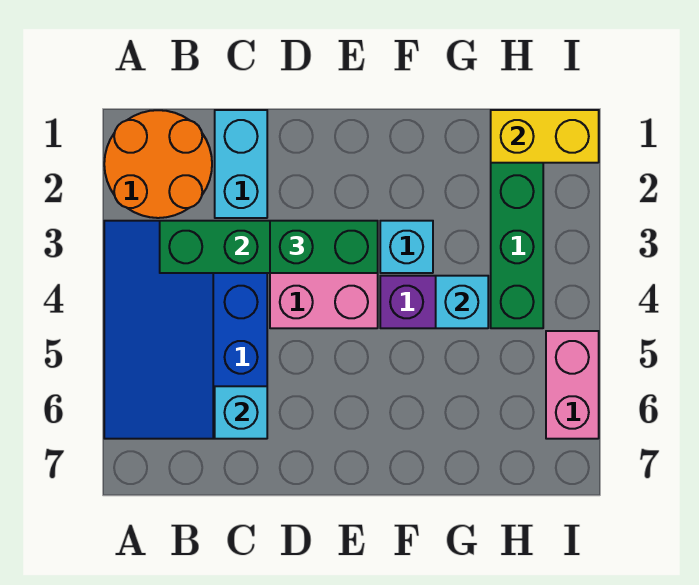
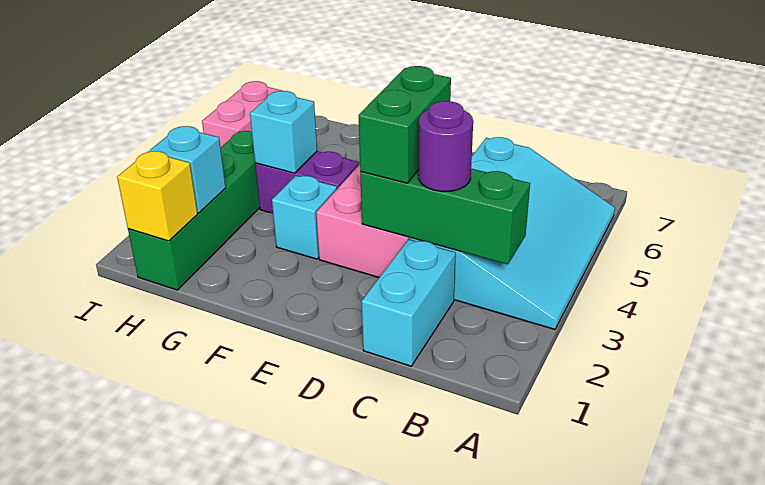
orange round brick A1:B2 level 1 -> none
blue slope A3:C6 level 1 top C -> cyan slope A3:C6 level 1 top C
none -> purple round brick C3 level 3
cyan brick C6 level 2 -> cyan brick H2 level 2
green brick D3:E3 level 3 -> green brick D3:D4 level 3
yellow brick H1:I1 level 2 -> yellow brick H1 level 2

